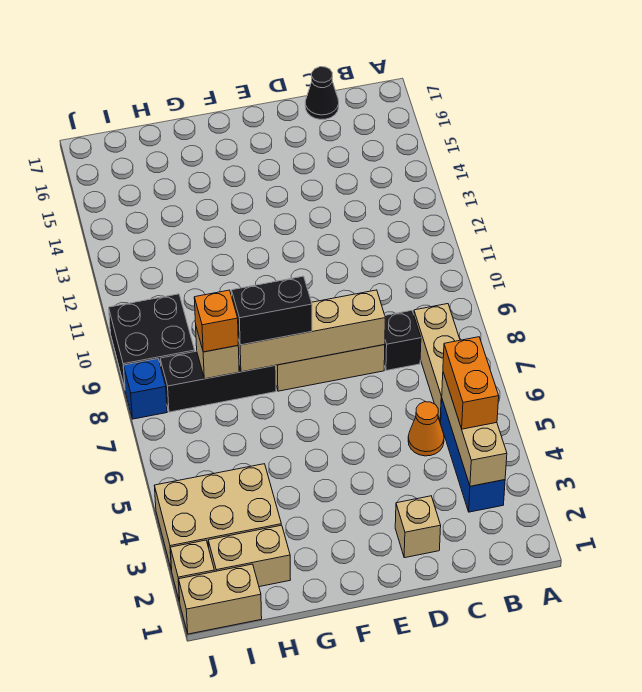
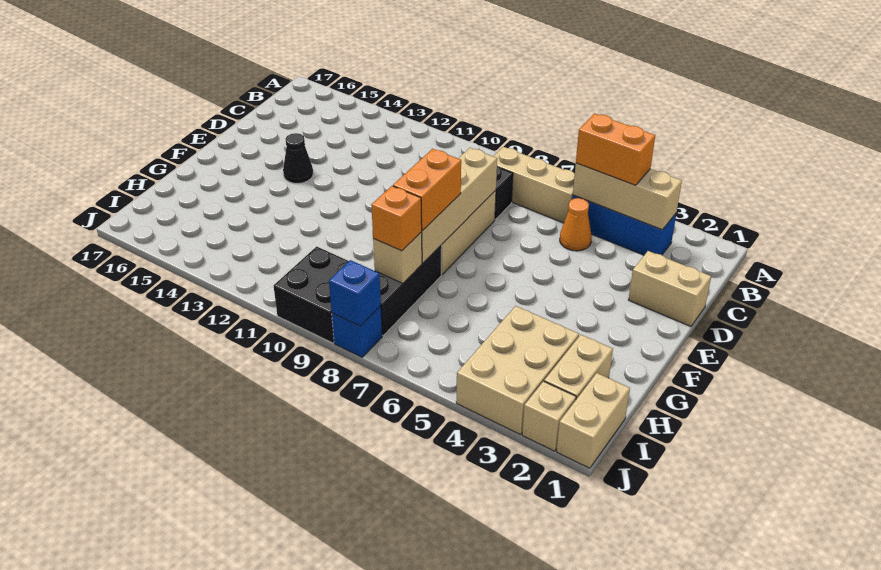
black cone C17 level 1 -> black cone E14 level 1
tan brick D2 level 1 -> tan brick D1:D2 level 1
black brick F8:G8 level 3 -> orange brick F8:G8 level 3
none -> blue brick J8 level 2

